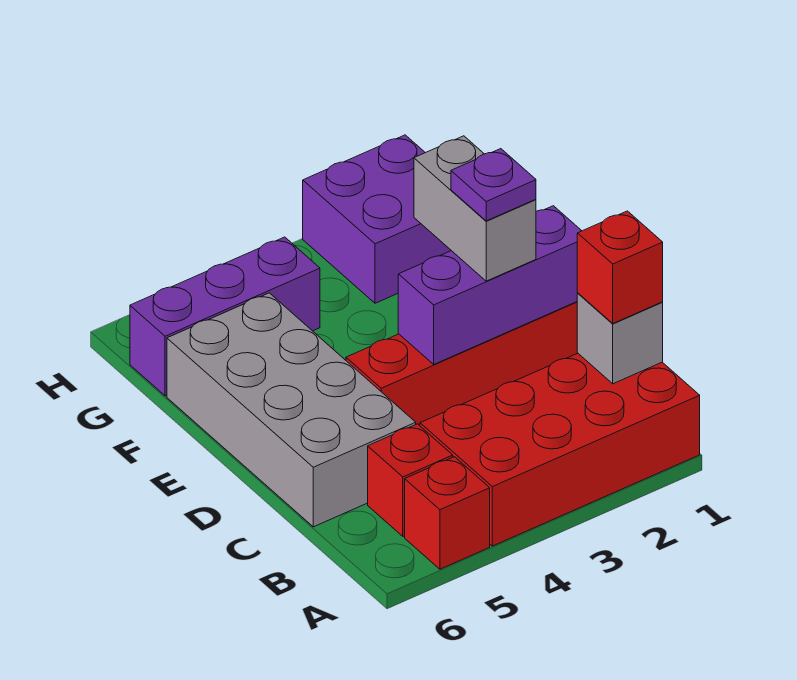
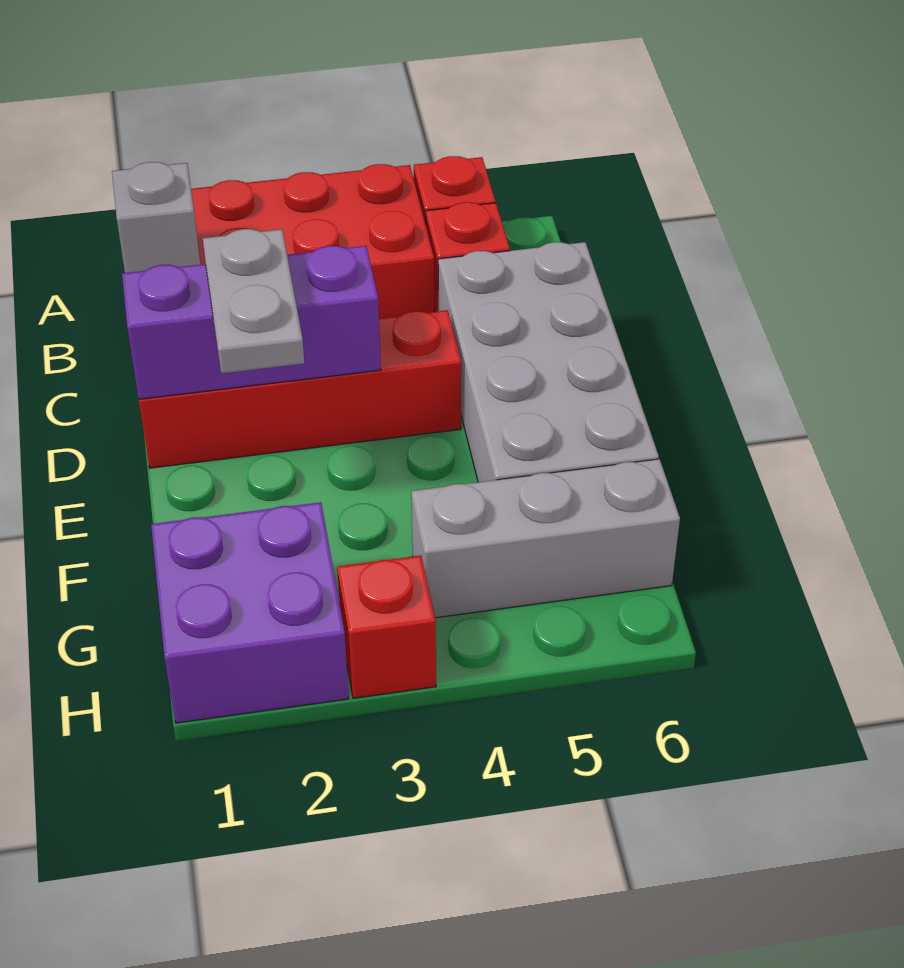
red brick B1 level 3 -> red brick H3 level 1
grey brick D2:E2 level 3 -> grey plate D2:E2 level 3
purple plate D2 level 4 -> none
purple brick G4:G6 level 1 -> grey brick G4:G6 level 1

